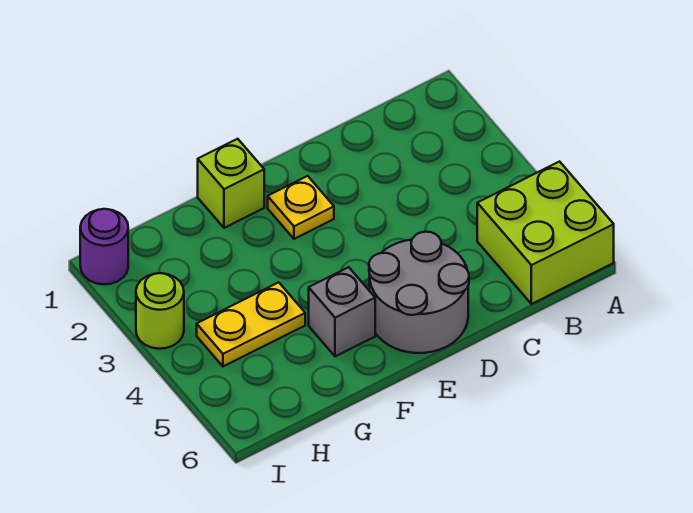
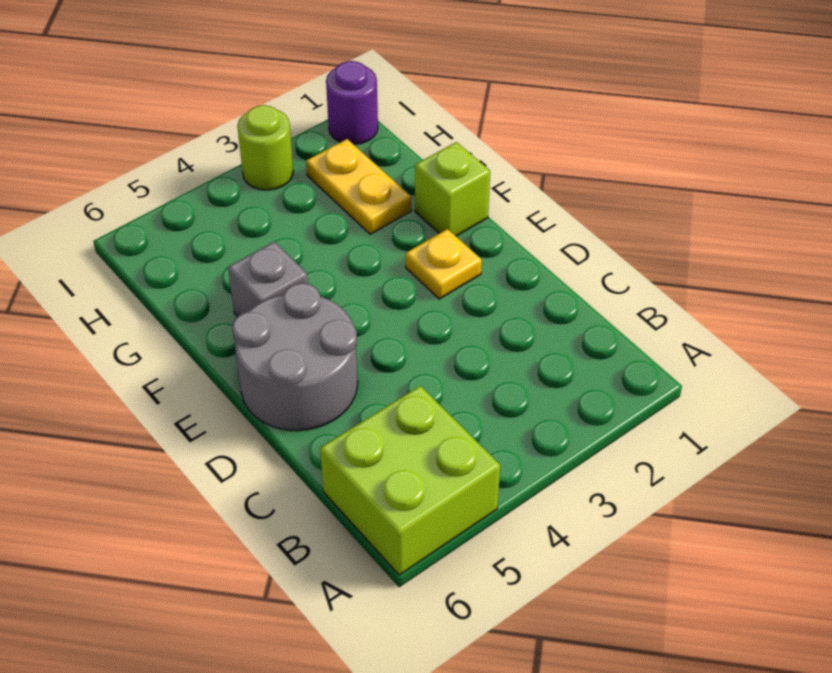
yellow plate G4:H4 level 1 -> yellow plate G2:H2 level 1

